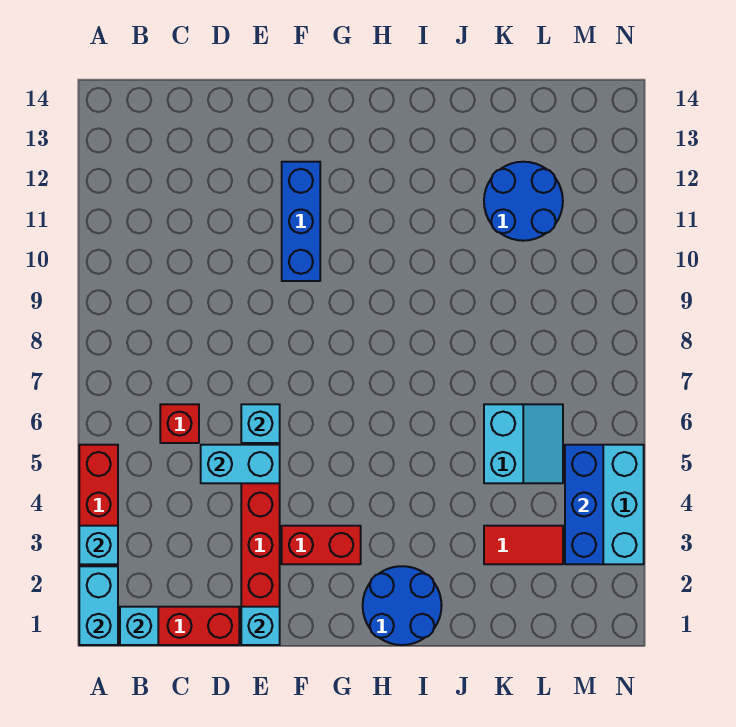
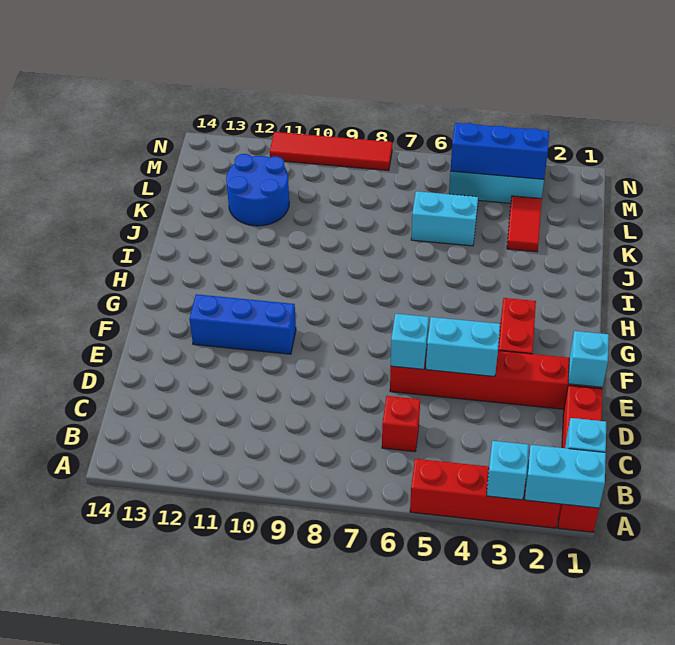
cyan brick D5:E5 level 2 -> cyan brick E4:E5 level 2
blue round brick H1:I2 level 1 -> none
none -> red tile N8:N11 level 1

